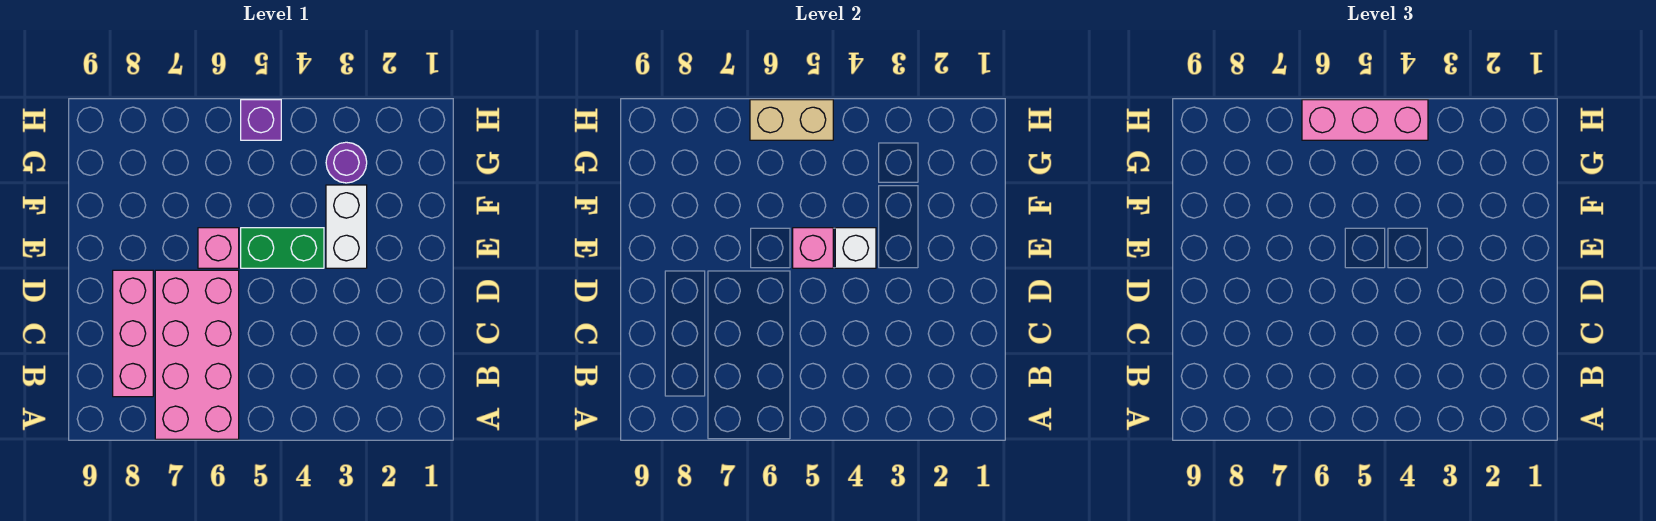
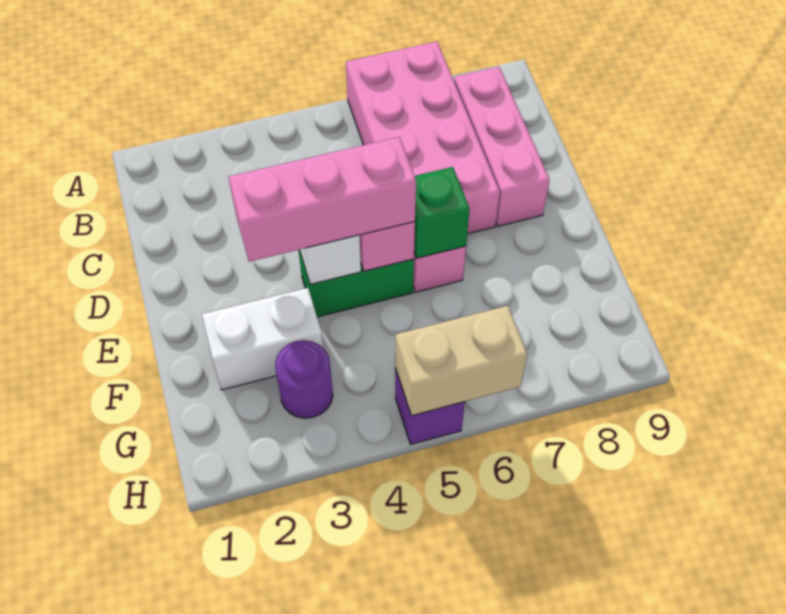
white brick E3:F3 level 1 -> white brick F2:F3 level 1
none -> green brick E6 level 2
pink brick H4:H6 level 3 -> pink brick E3:E5 level 3

